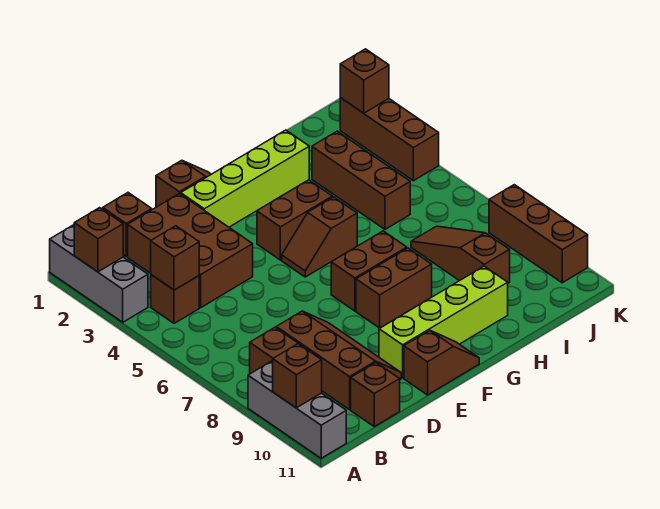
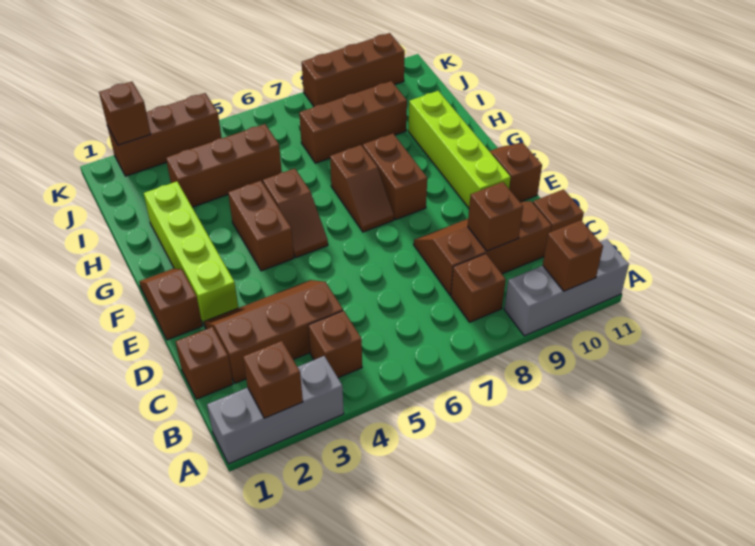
brown brick B4 level 2 -> brown brick C9 level 2
brown brick C2:D4 level 1 -> brown slope C2:D4 level 1 top C
brown brick F7:G7 level 1 -> brown slope F7:G7 level 1 top G
brown slope I7:I9 level 1 top 9 -> brown brick I7:I9 level 1

